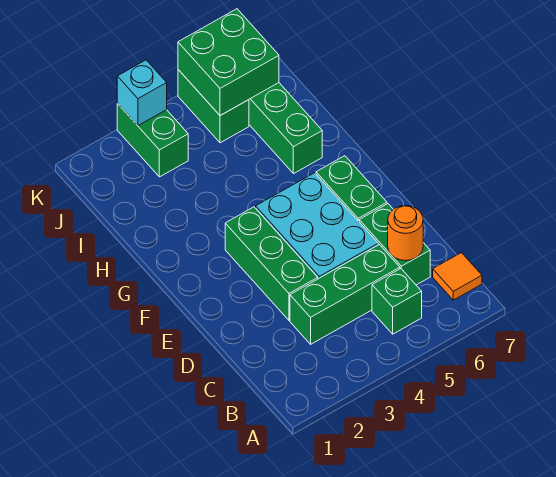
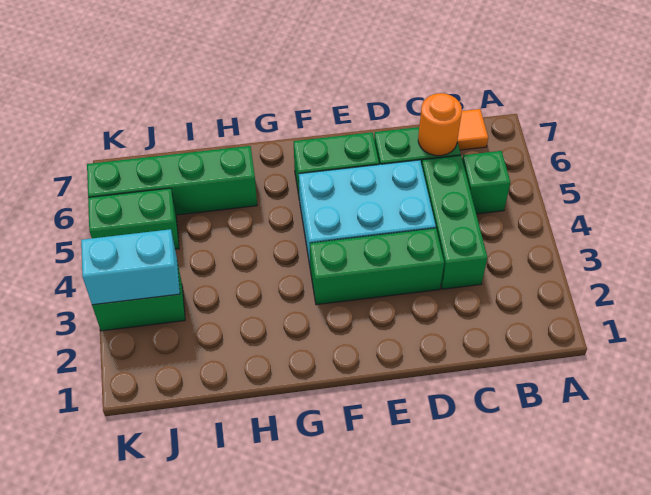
green brick J5:K6 level 2 -> none
cyan brick K3 level 2 -> cyan brick J3:K3 level 2

